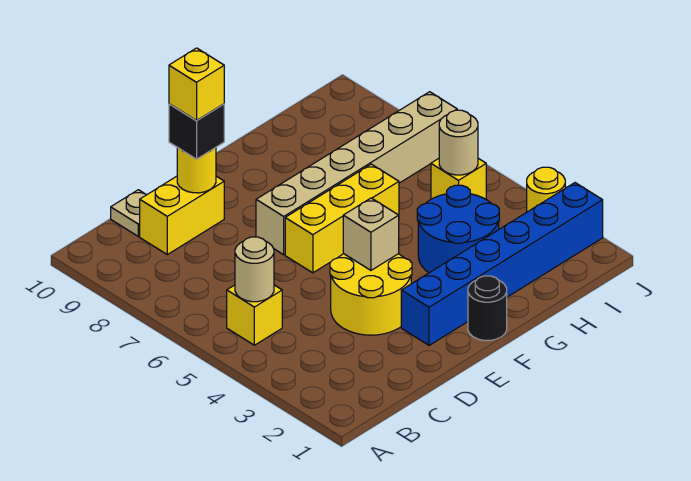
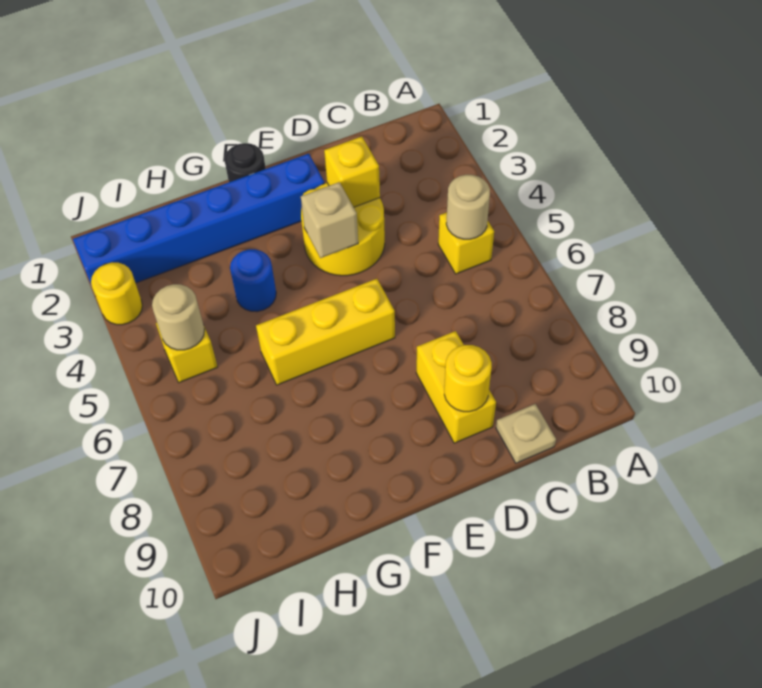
yellow brick C9:D9 level 1 -> yellow brick D8:D9 level 1
black brick D9 level 3 -> none
yellow brick D9 level 4 -> yellow brick D3 level 2
tan brick E7:J7 level 1 -> none
blue round brick G3:H4 level 1 -> blue round brick G4 level 1

